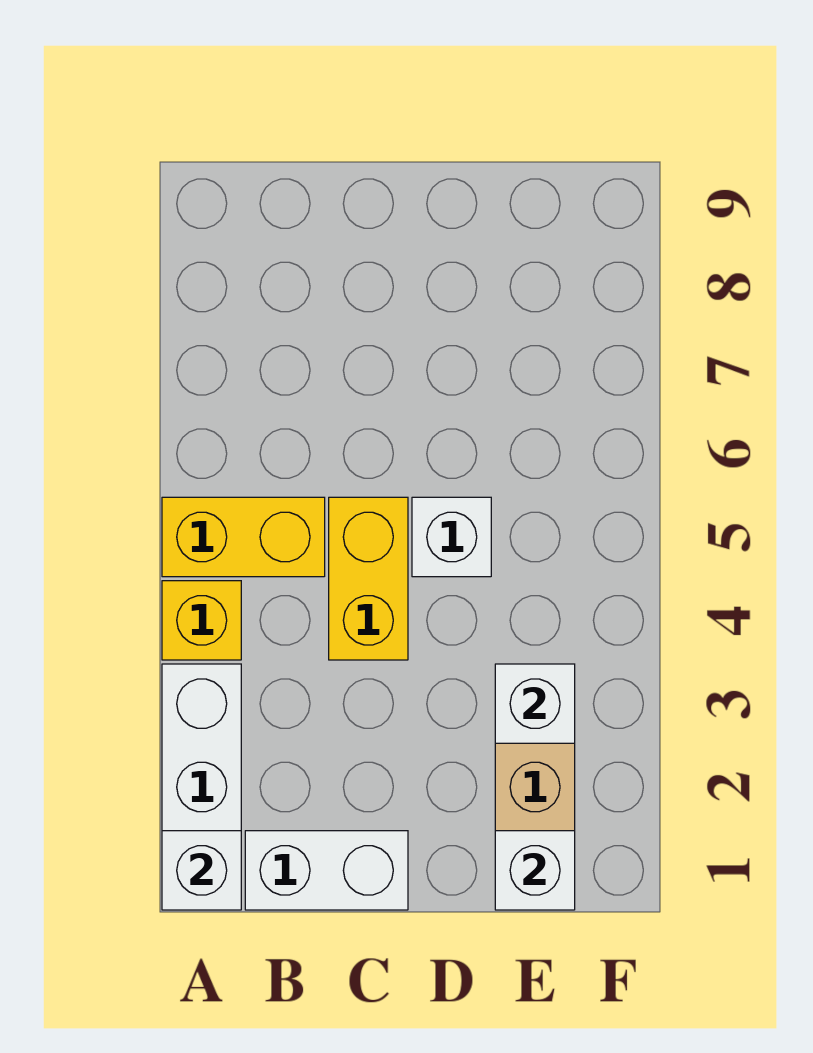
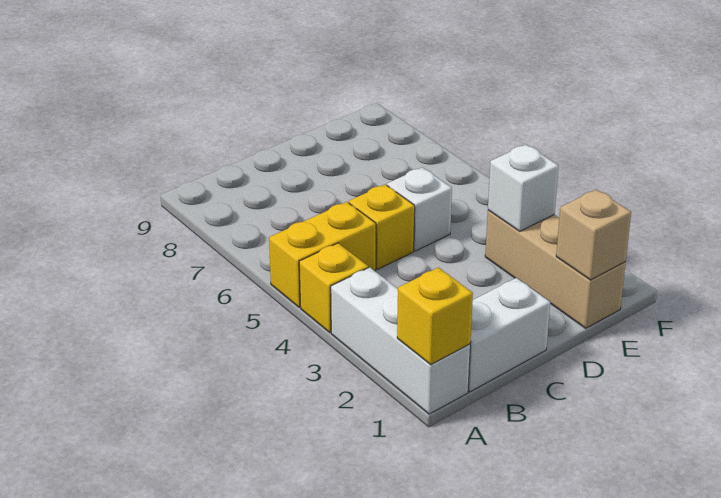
white brick A1 level 2 -> yellow brick A1 level 2
yellow brick C4:C5 level 1 -> yellow brick C5 level 1
white brick E1 level 2 -> tan brick E1 level 2

